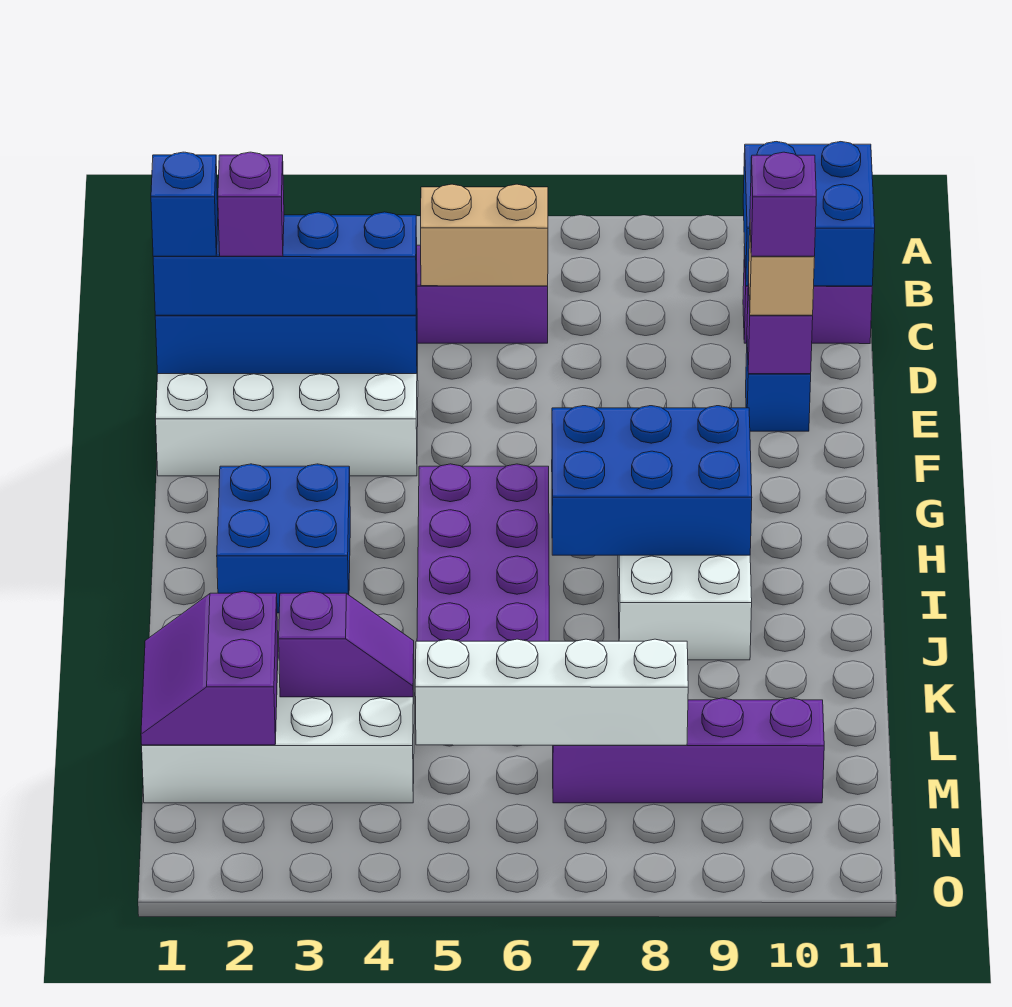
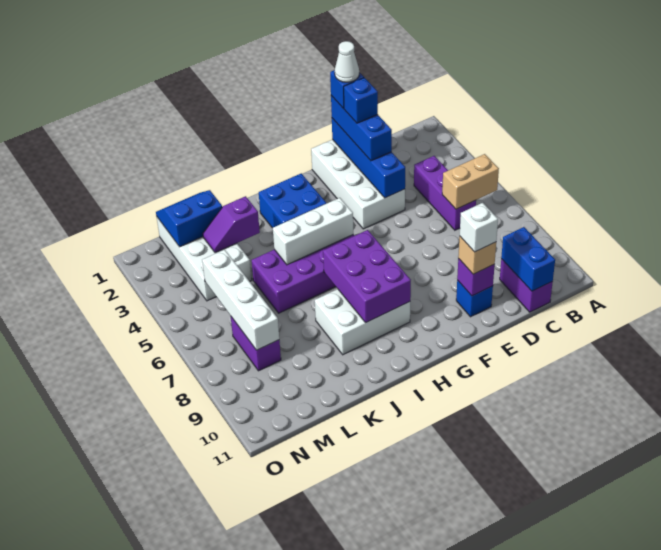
blue brick B10:C11 level 2 -> blue brick C10:C11 level 2
tan brick C5:C6 level 2 -> tan brick B6:C6 level 2
blue brick E1:E4 level 3 -> blue brick E1:E3 level 3
none -> white cone E1 level 5
purple brick E2 level 4 -> blue brick E2 level 4
purple brick E10 level 4 -> white brick E10 level 4
none -> white brick H5:J5 level 2
blue brick H7:I9 level 2 -> purple brick H7:I9 level 2
purple slope L1:M2 level 2 top 2 -> blue slope L1:M2 level 2 top 2
purple slope L3:L4 level 2 top 3 -> purple slope K3:L3 level 2 top K
purple brick M7:M10 level 1 -> purple brick M7:M8 level 1

